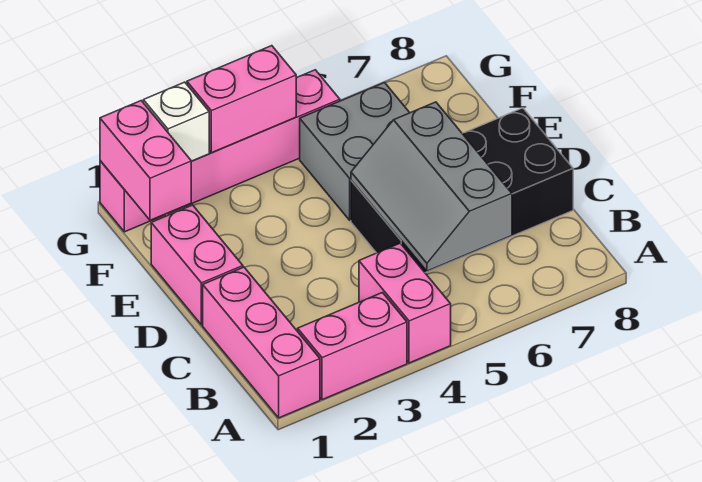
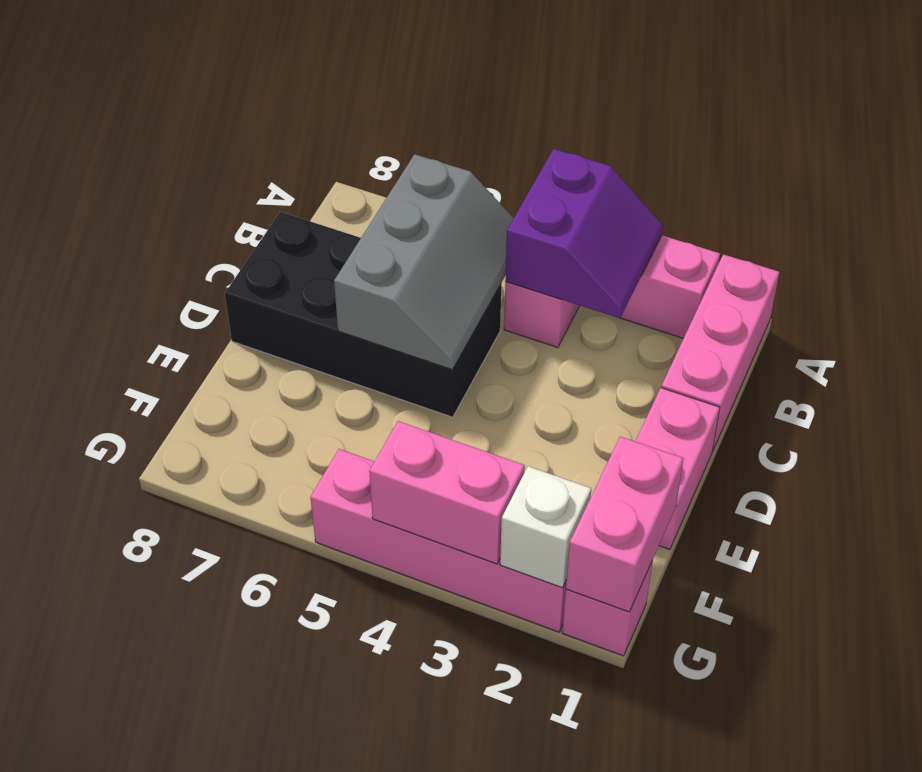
none -> purple slope A3:B4 level 2 top 4
grey brick E5:F6 level 1 -> none

